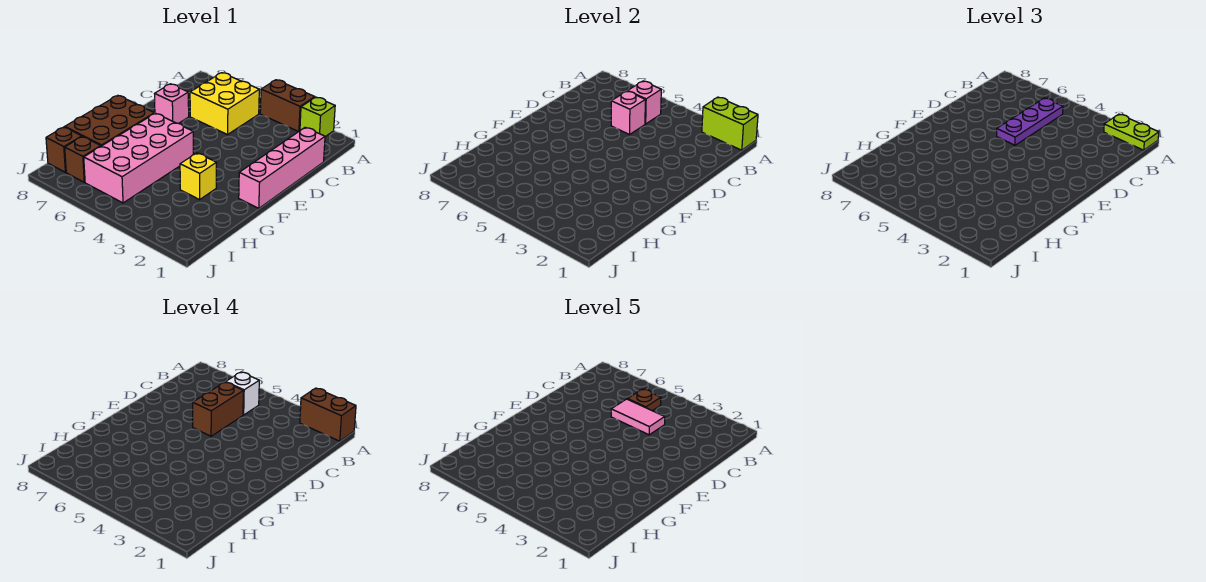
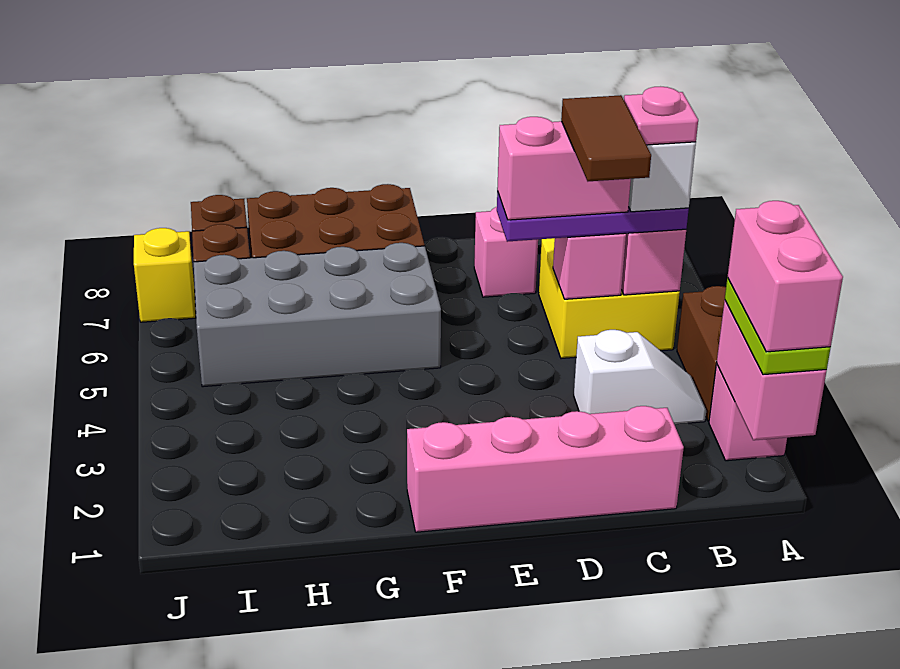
lime brick A1:A2 level 2 -> pink brick A1:A2 level 2
brown brick A1:A2 level 4 -> pink brick A1:A2 level 4
lime brick A2 level 1 -> pink brick A2 level 1
none -> white slope B3:C3 level 1 top C
brown plate B5 level 5 -> pink plate B5 level 5
pink tile C4:C5 level 5 -> brown tile C4:C5 level 5
brown brick C5:D5 level 4 -> pink brick C5:D5 level 4
pink brick F5:I6 level 1 -> grey brick F5:I6 level 1
yellow brick G3 level 1 -> yellow brick J7 level 1

